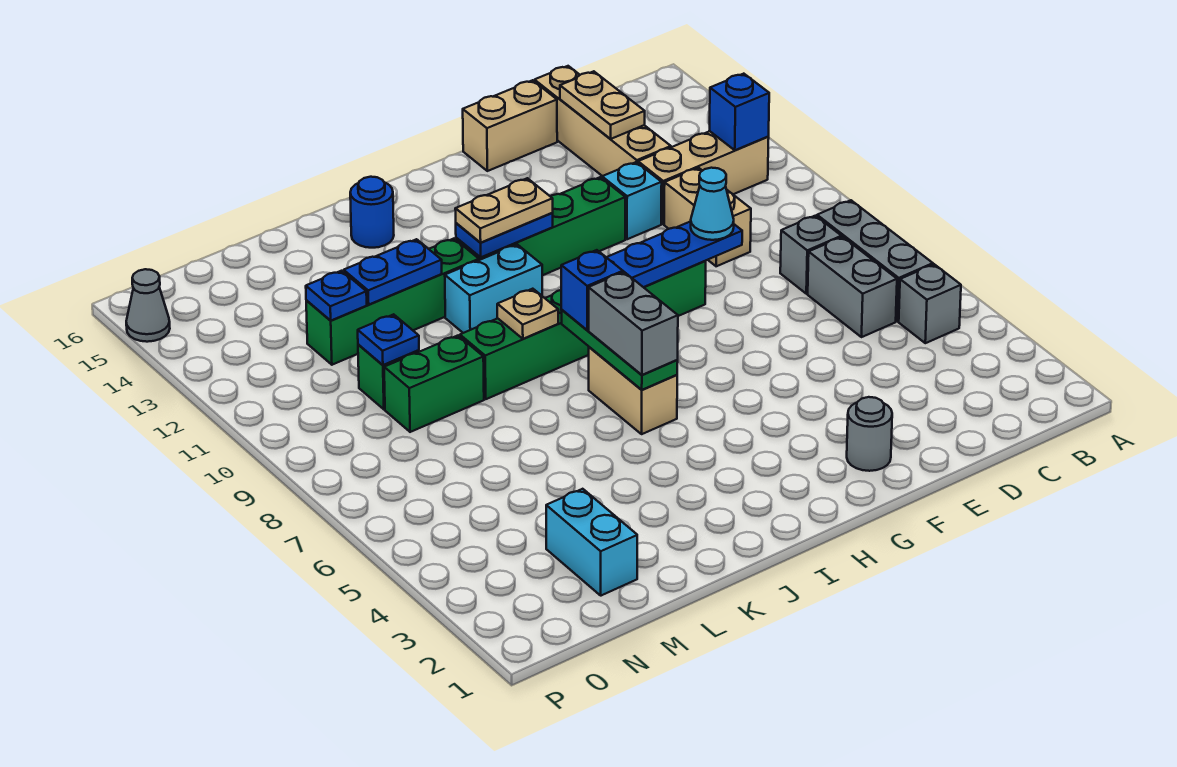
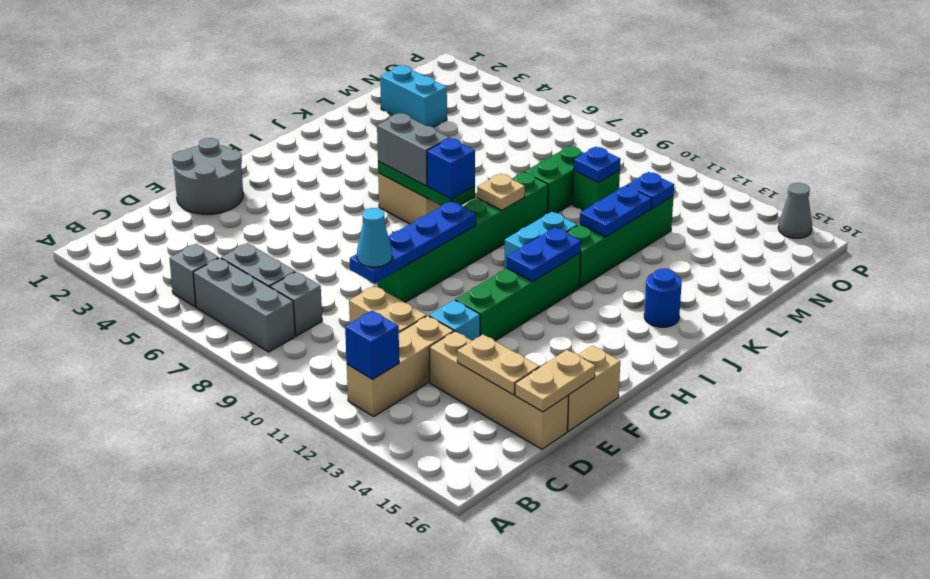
grey round brick F2 level 1 -> grey round brick E1:F2 level 1
tan plate H12:I12 level 3 -> tan plate D16:E16 level 2

